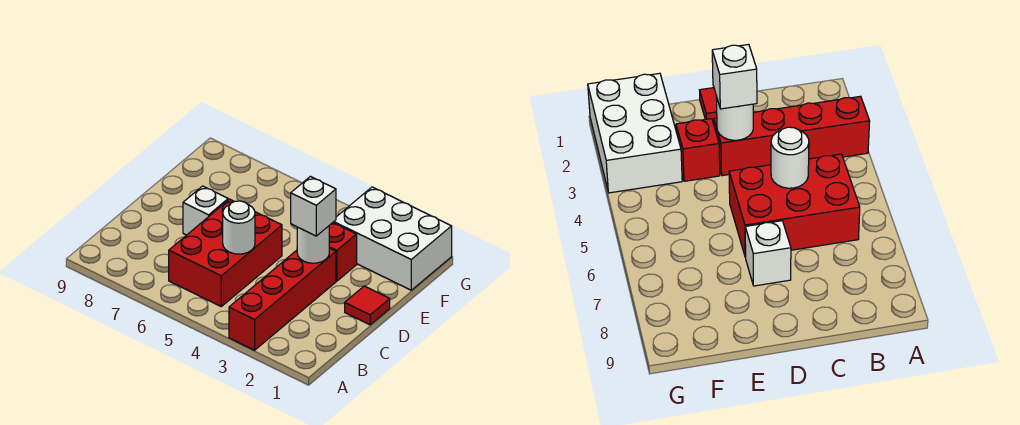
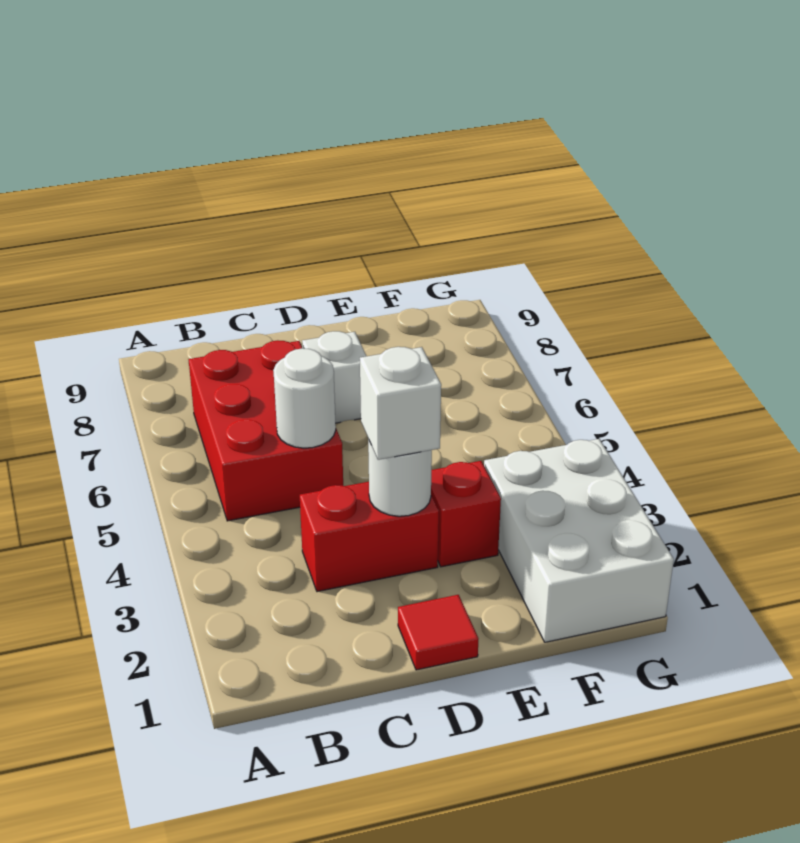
red brick A3:D3 level 1 -> red brick C3:D3 level 1
red brick B5:D6 level 1 -> red brick B5:C7 level 1

